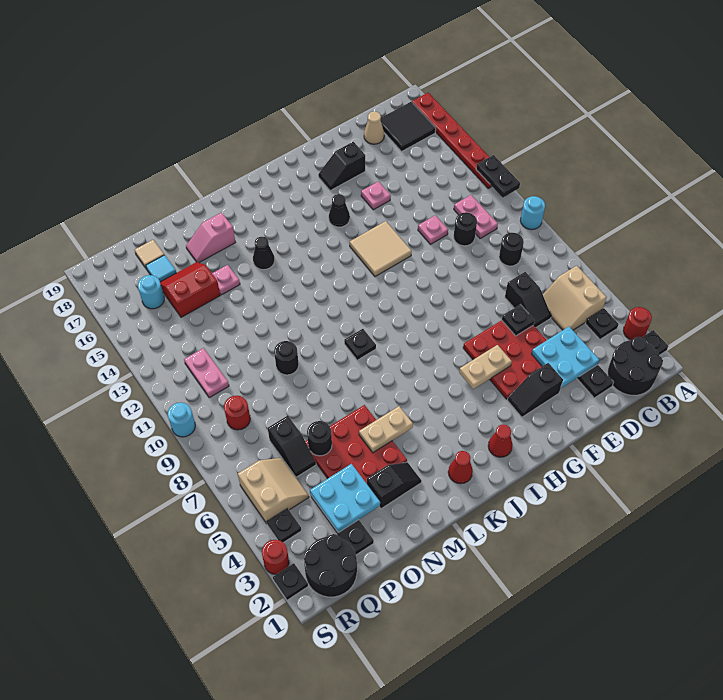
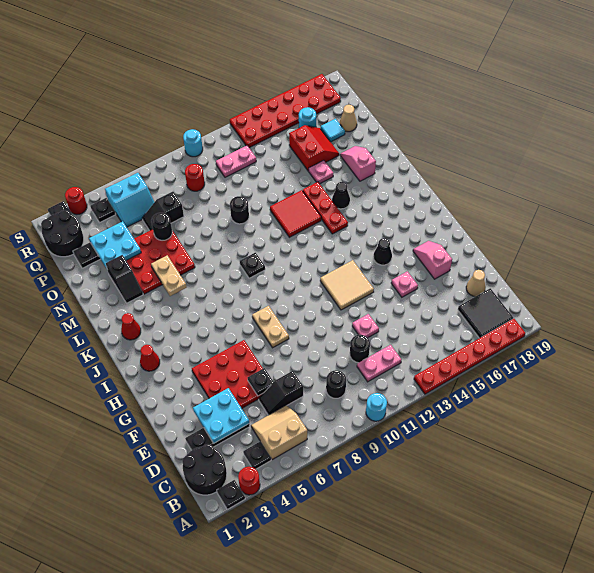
black plate A12:A13 level 2 -> none
black slope F3:G3 level 1 top F -> none
black slope F17:G17 level 1 top F -> pink slope F17:G17 level 1 top F
tan plate G5:H5 level 2 -> tan plate G8:H8 level 1
none -> red plate K14:M14 level 1
none -> red tile L12:M13 level 1
tan tile P18 level 1 -> tan cone P18 level 1
tan slope Q5:R6 level 1 top R -> cyan slope Q5:R6 level 1 top R
none -> red plate R13:S18 level 1

